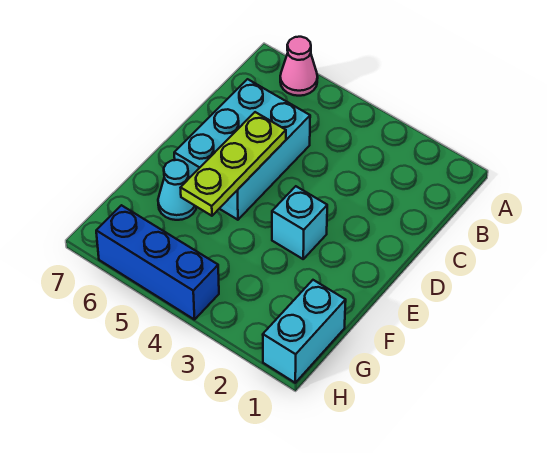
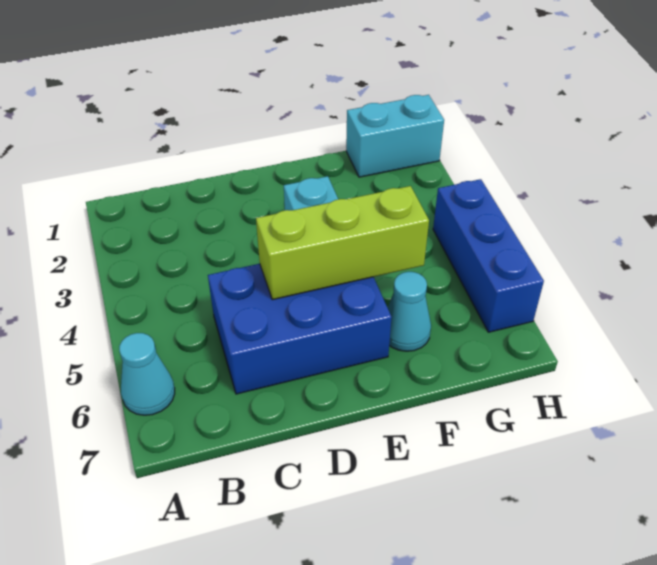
pink cone A6 level 1 -> cyan cone A6 level 1
cyan brick C5:E6 level 1 -> blue brick C5:E6 level 1
lime plate D5:F5 level 2 -> lime brick D5:F5 level 2

